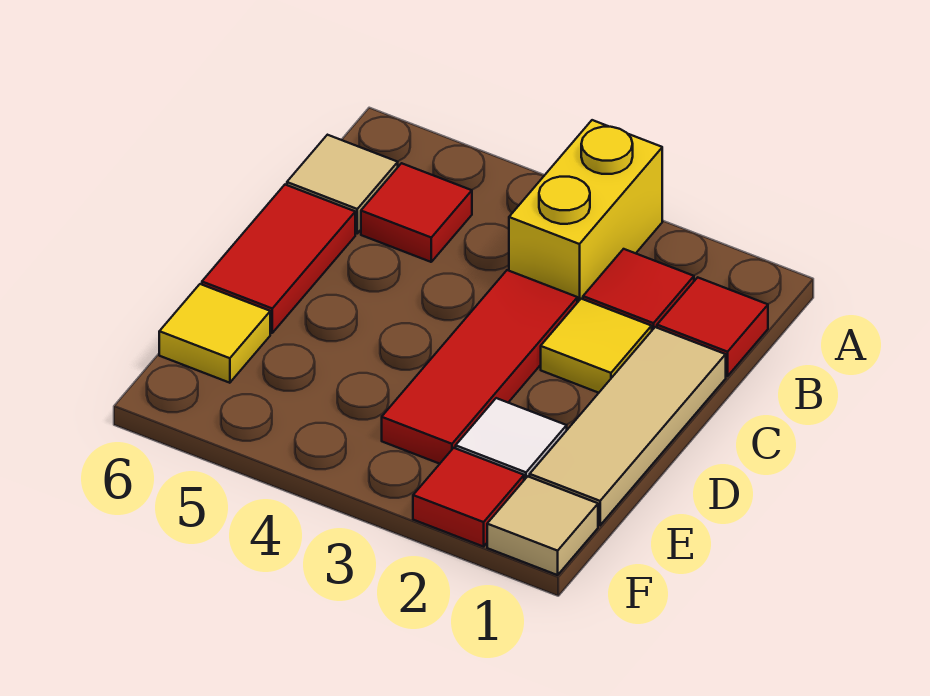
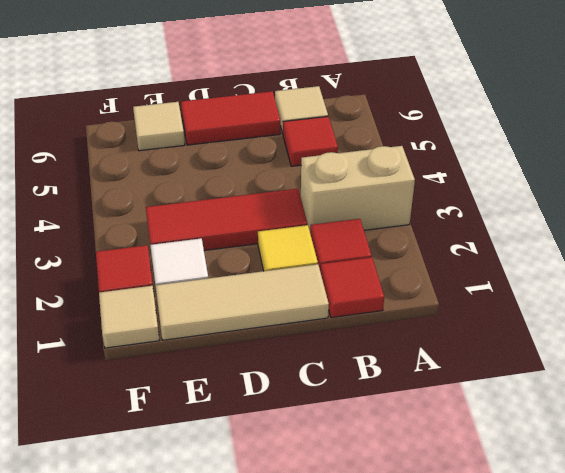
yellow brick A3:B3 level 1 -> tan brick A3:B3 level 1
yellow tile E6 level 1 -> tan tile E6 level 1

